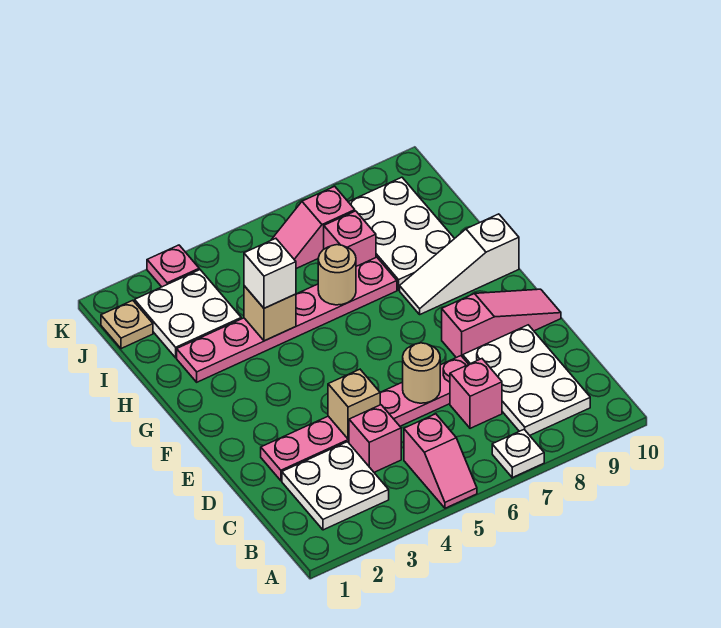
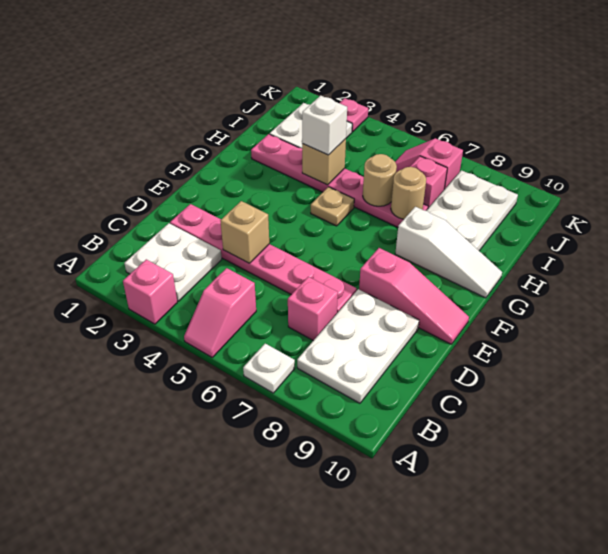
pink brick C4 level 1 -> pink brick A3 level 1
tan round brick D6 level 2 -> tan round brick H7 level 2
white slope G8:G10 level 1 top 10 -> white slope G8:G10 level 1 top 8
tan plate J1 level 1 -> tan plate G5 level 1

